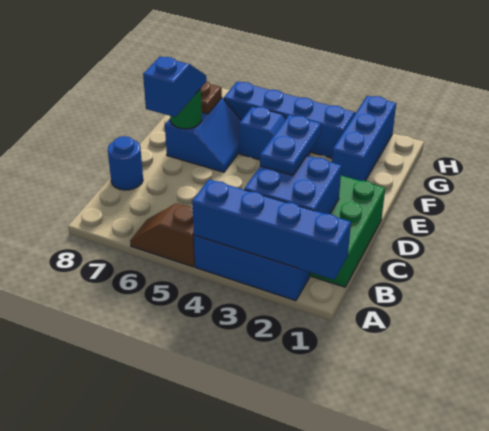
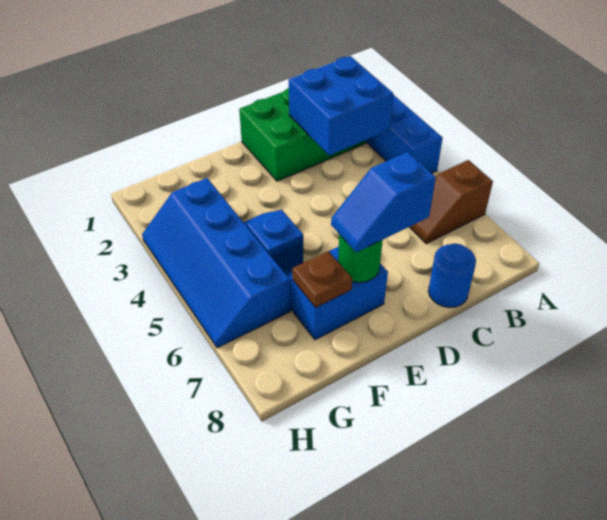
blue brick A1:A4 level 2 -> none
brown slope A5:A6 level 1 top 5 -> brown slope A6:B6 level 1 top A
blue plate C3:D3 level 3 -> none
blue brick F2:H2 level 1 -> none

